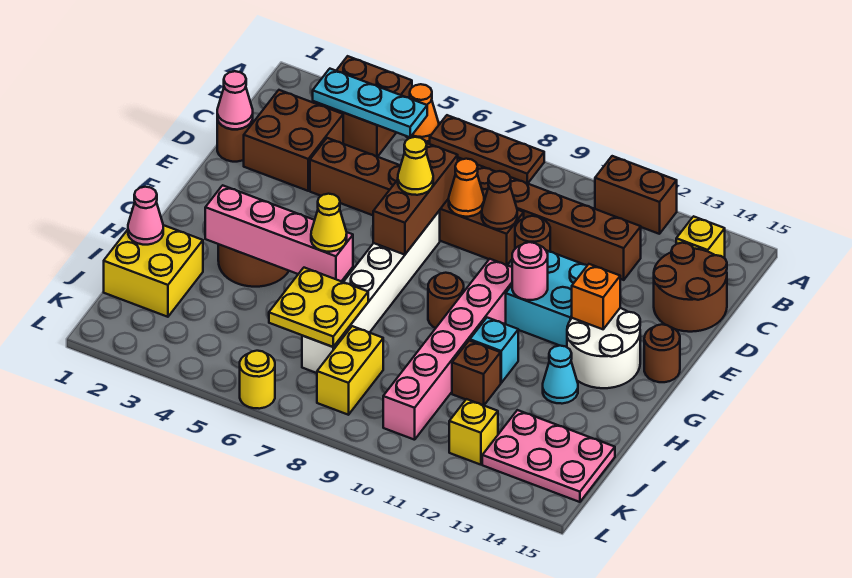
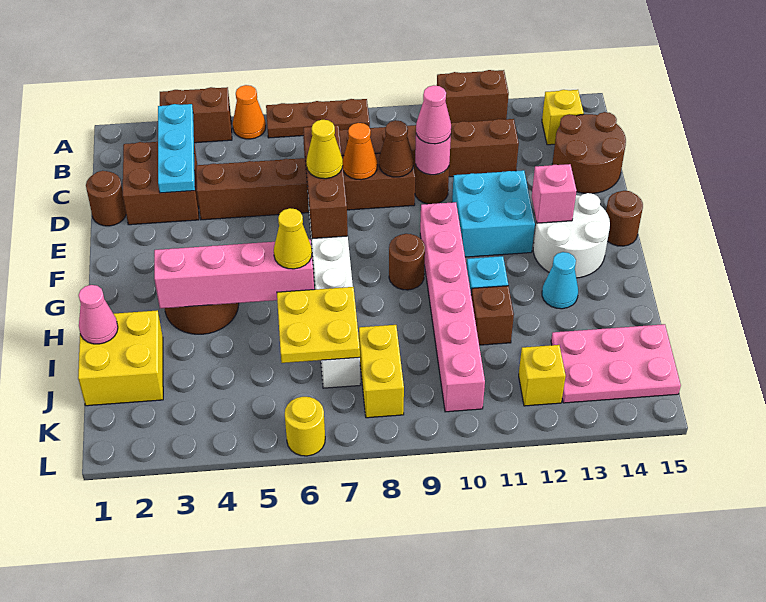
brown brick A3:B4 level 1 -> brown brick A3:A4 level 1
cyan plate B3:B5 level 2 -> cyan plate B3:D3 level 2
pink cone D1 level 2 -> pink cone D10 level 3
pink round brick F11 level 2 -> pink round brick D10 level 2
orange brick F13 level 2 -> pink brick F13 level 2

